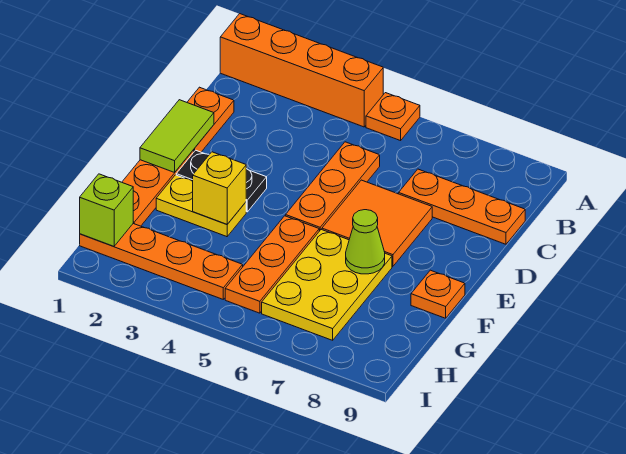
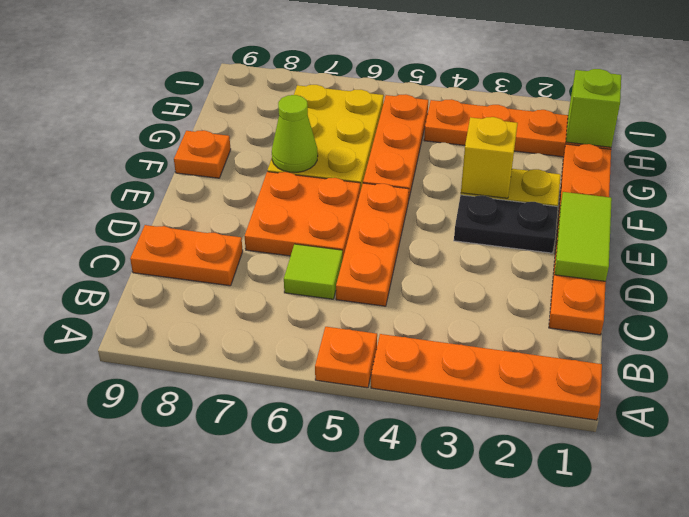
orange brick A1:A4 level 1 -> orange plate A1:A4 level 1
none -> lime tile C6 level 1
orange plate C7:C9 level 1 -> orange plate C8:C9 level 1
orange tile D6:E7 level 1 -> orange plate D6:E7 level 1

